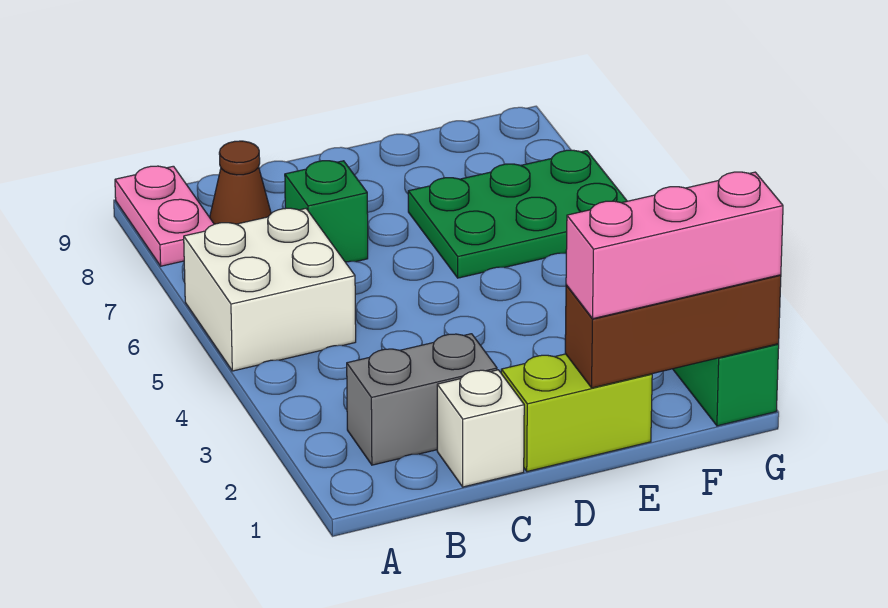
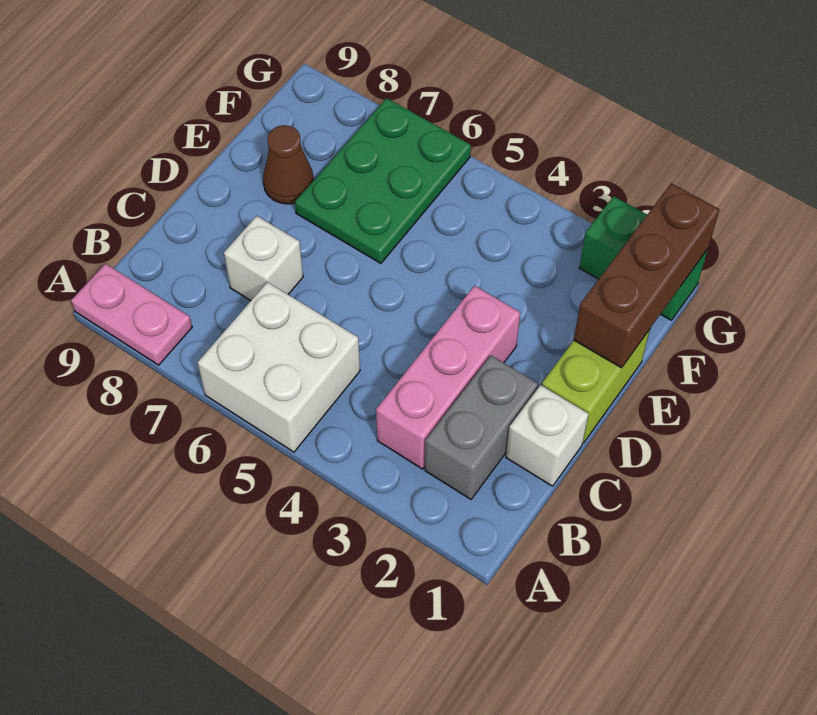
brown cone B8 level 1 -> brown cone E8 level 1
green brick C7 level 1 -> white brick C7 level 1
pink brick E1:G1 level 3 -> pink brick B3:D3 level 1

